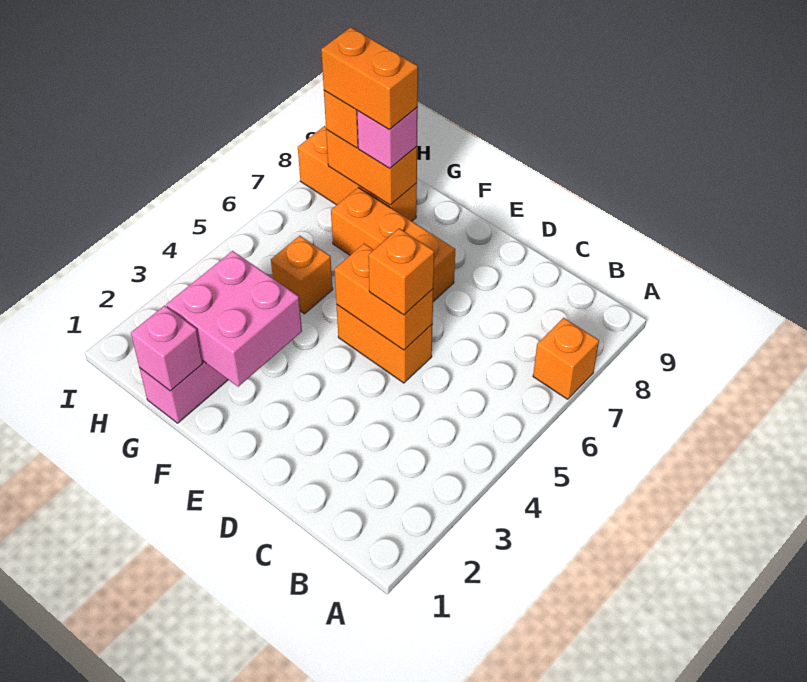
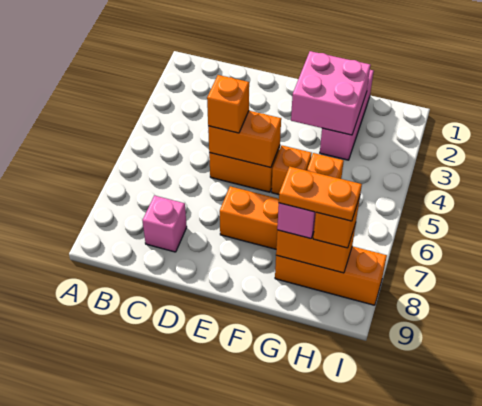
orange brick A7 level 1 -> orange brick F5 level 1
pink brick G1 level 2 -> pink brick C8 level 1
orange brick G8:H8 level 4 -> orange plate G8:H8 level 4

